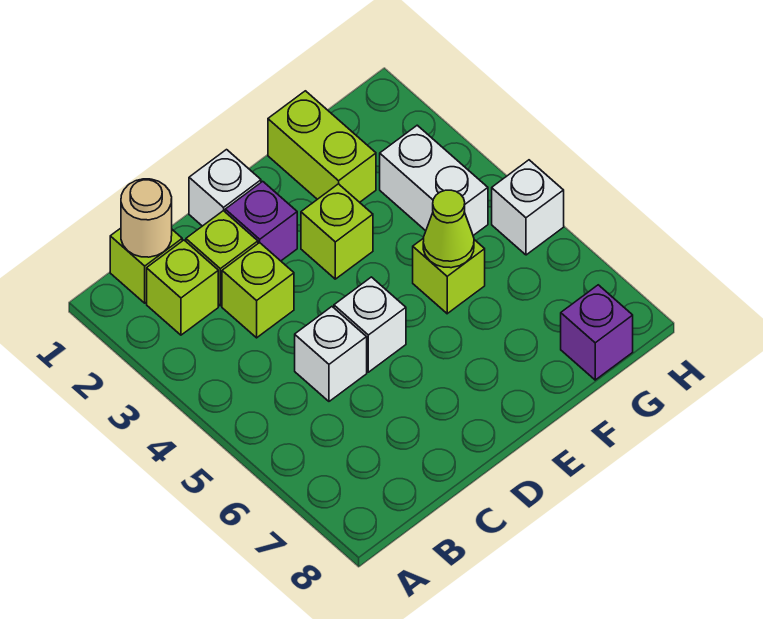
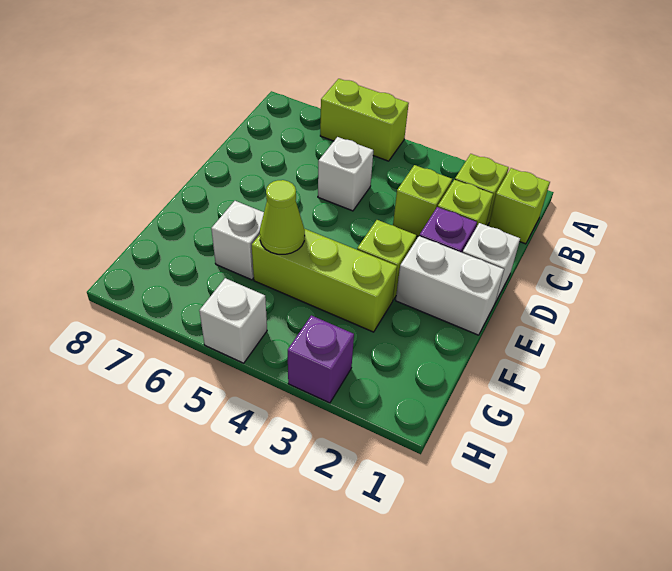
tan round brick B1 level 2 -> none
white brick D5 level 1 -> white brick F6 level 1
lime brick F1:F2 level 1 -> lime brick A5:A6 level 1
lime brick F5 level 1 -> lime brick F3:F5 level 1
white brick G3:G4 level 1 -> white brick E1:E2 level 1
purple brick G8 level 1 -> purple brick H3 level 1

